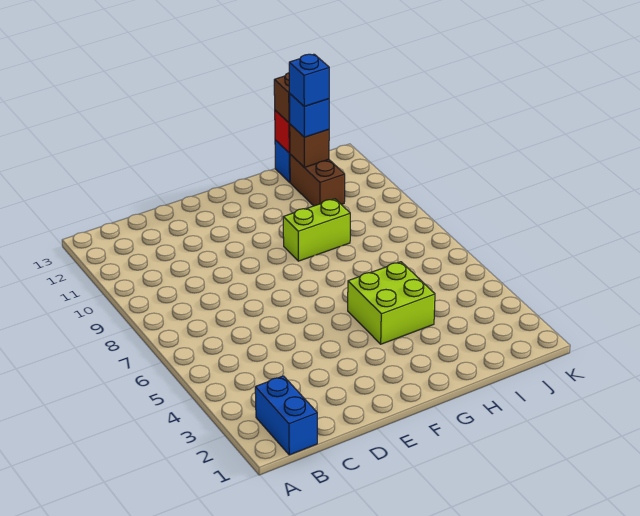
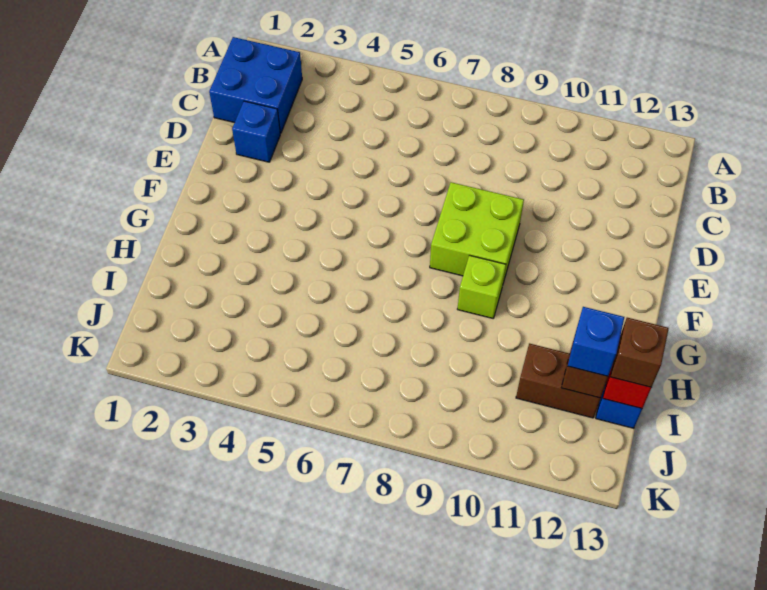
blue brick B1:B2 level 1 -> blue brick B1:C2 level 1
lime brick G4:H5 level 1 -> lime brick E8:F9 level 1
lime brick G9:H9 level 1 -> lime brick G9 level 1
blue brick I12 level 4 -> blue brick D2 level 1

